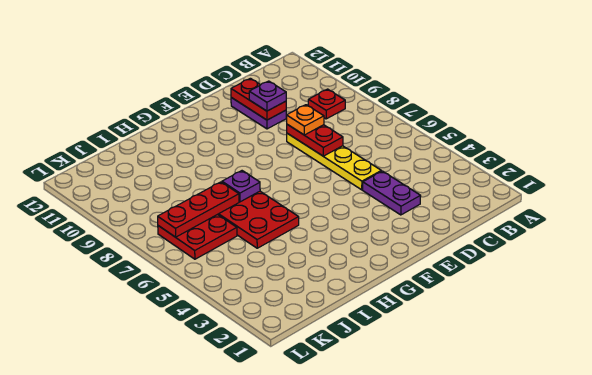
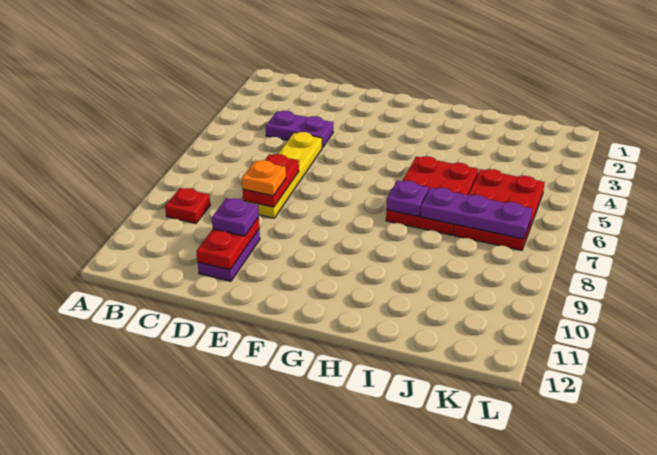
purple plate D3:D4 level 1 -> purple plate C4:D4 level 1
red plate I7:K7 level 2 -> purple plate I7:K7 level 2
red plate J6:K7 level 1 -> red plate J5:K7 level 1

